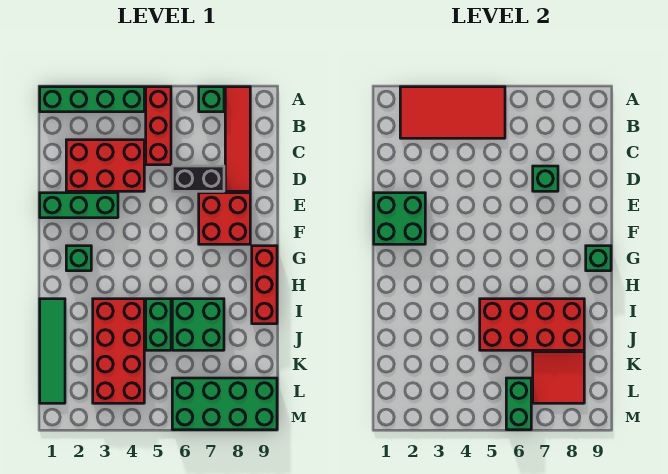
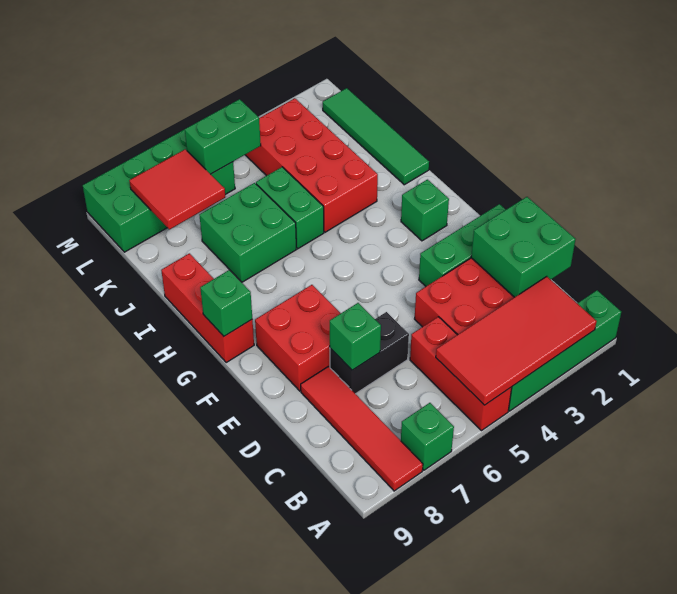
green brick E1:F2 level 2 -> green brick C1:D2 level 2
red brick I5:J8 level 2 -> none
green brick L6:M6 level 2 -> green brick L5:L6 level 2

